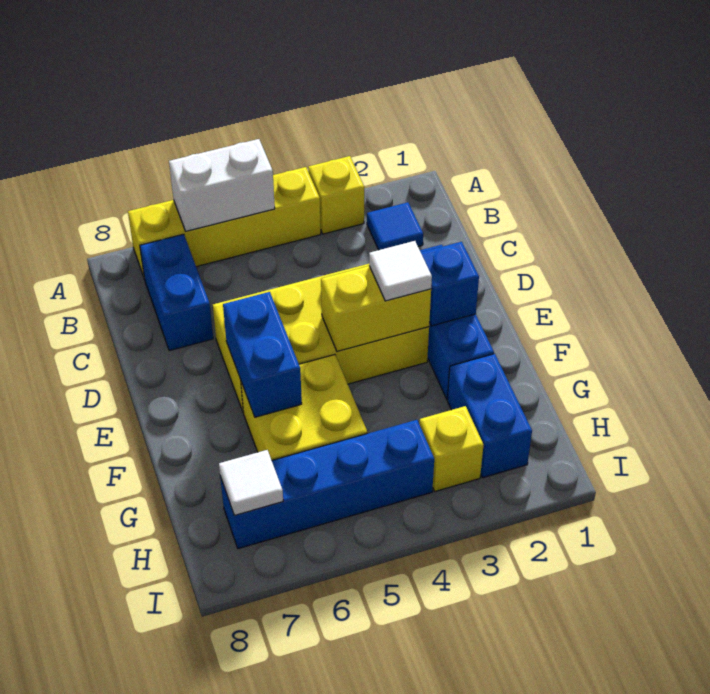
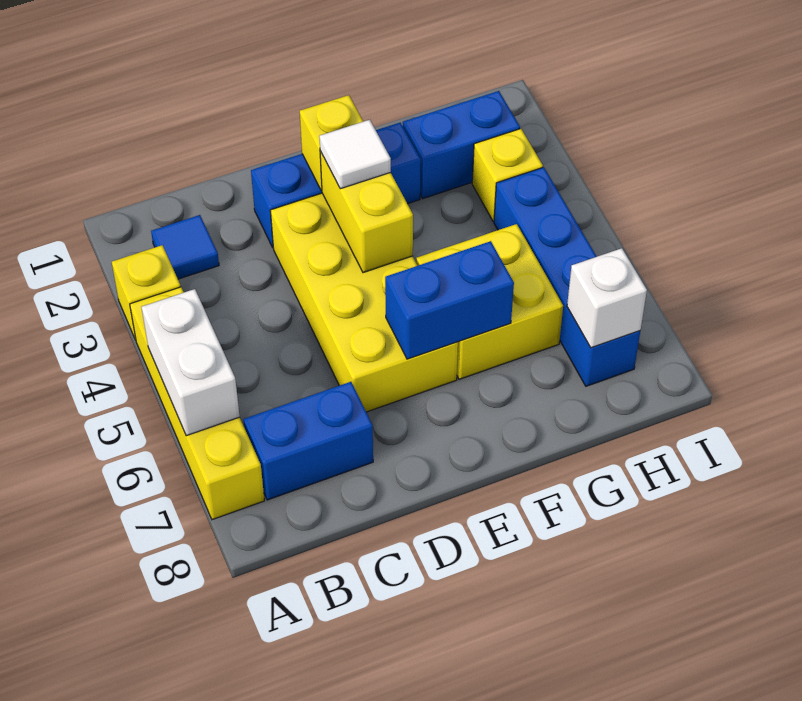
blue brick E2 level 2 -> yellow brick E2 level 2
white tile H7 level 2 -> white brick H7 level 2

